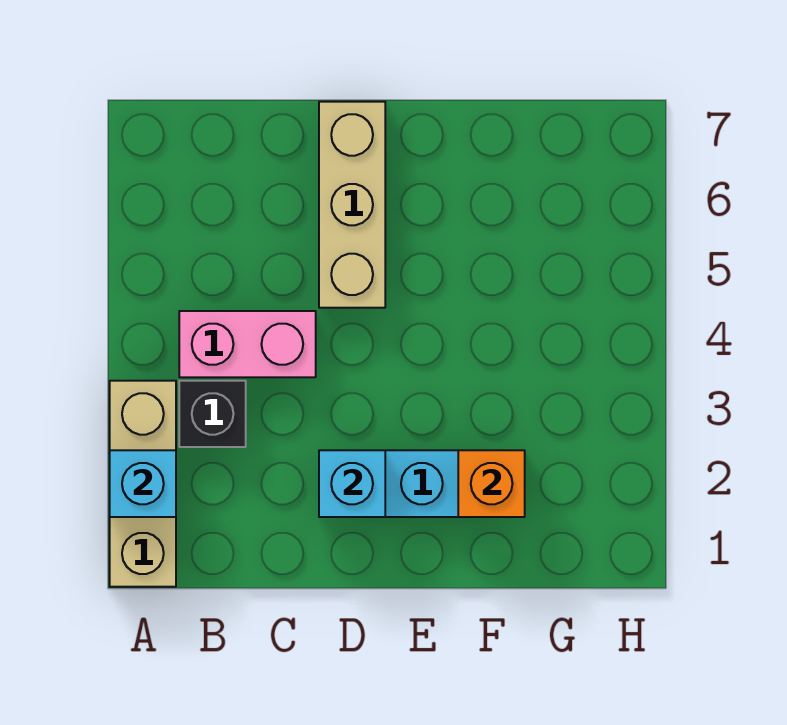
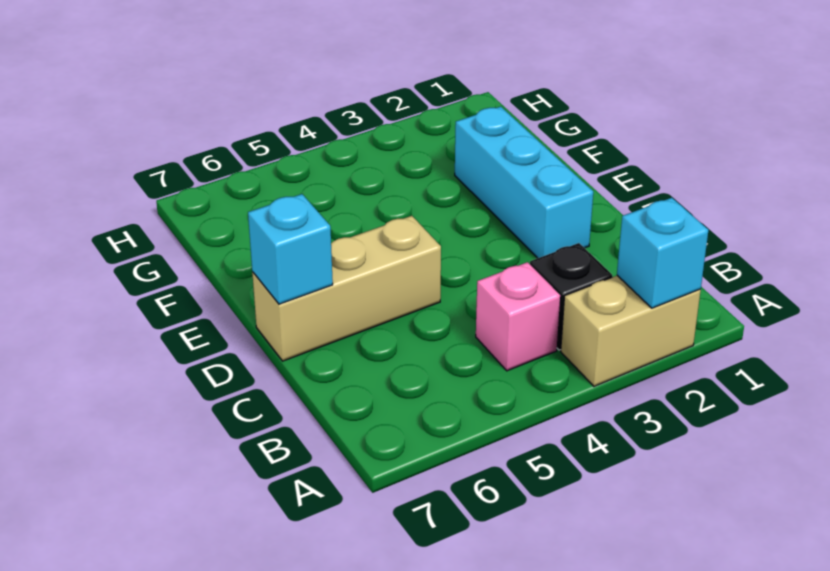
tan brick A1:A3 level 1 -> tan brick A2:A3 level 1
pink brick B4:C4 level 1 -> pink brick B4 level 1
cyan brick D2 level 2 -> cyan brick D7 level 2
orange brick F2 level 2 -> none

